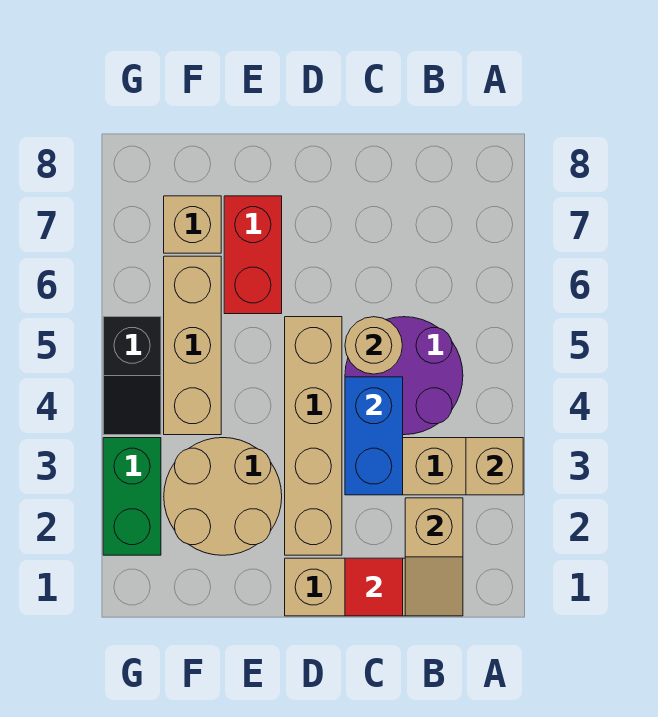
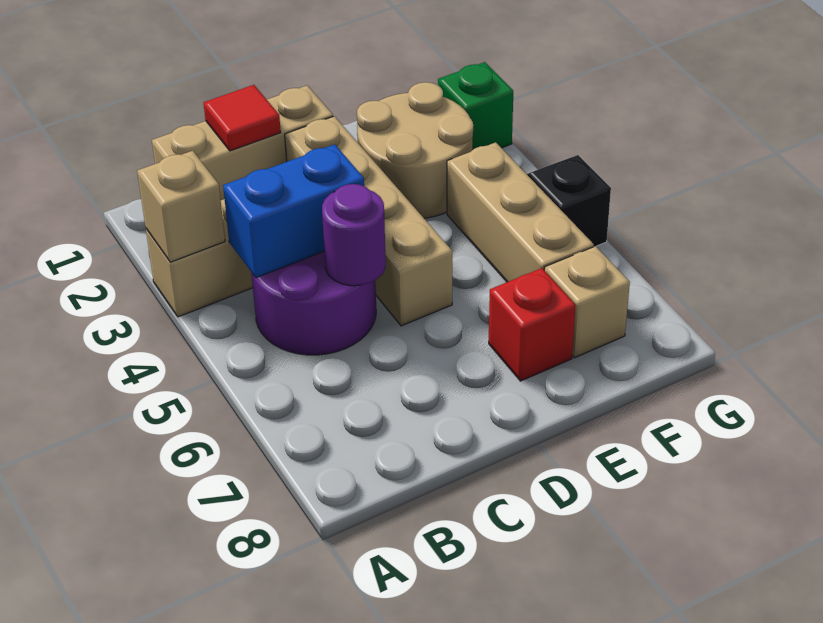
tan slope B1:B2 level 2 top 2 -> none
blue brick C3:C4 level 2 -> blue brick B4:C4 level 2
tan round brick C5 level 2 -> purple round brick C5 level 2
red brick E6:E7 level 1 -> red brick E7 level 1
green brick G2:G3 level 1 -> green brick G2 level 1

